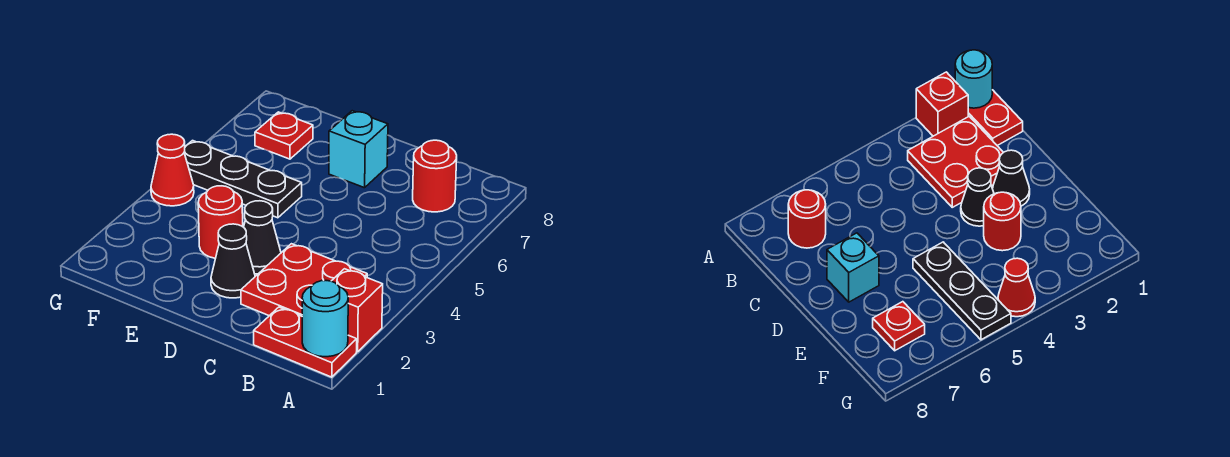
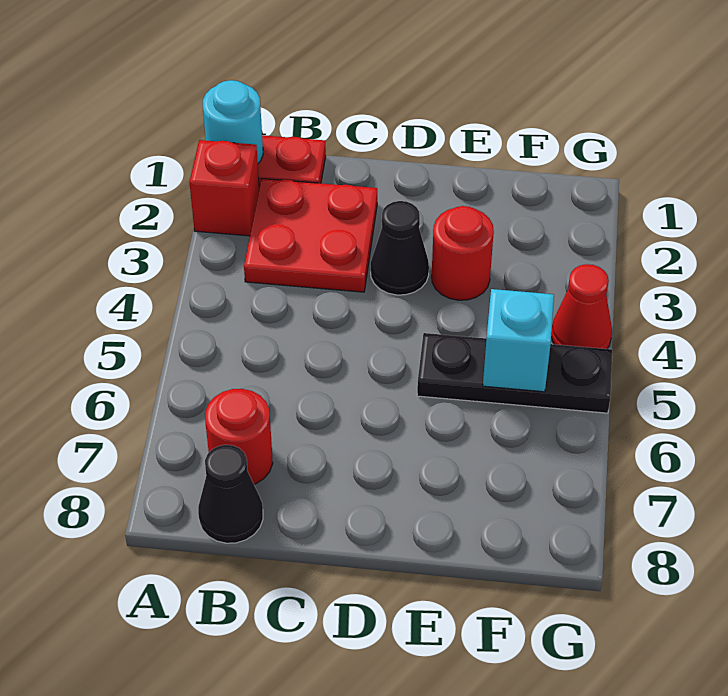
black cone D2 level 1 -> black cone B8 level 1
cyan brick D7 level 1 -> cyan brick F5 level 2
red plate F7 level 1 -> none

